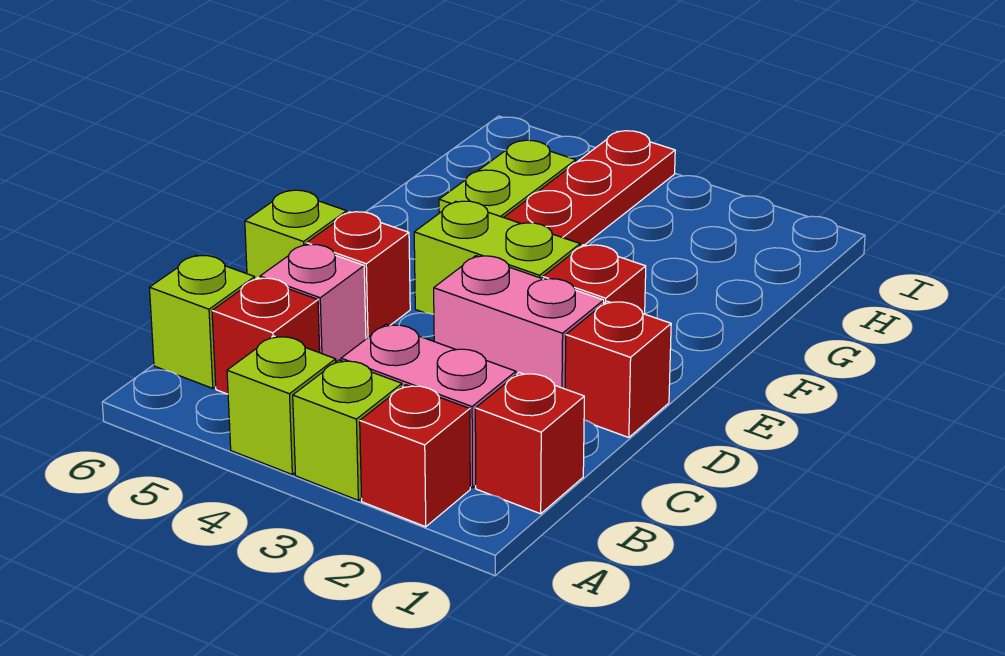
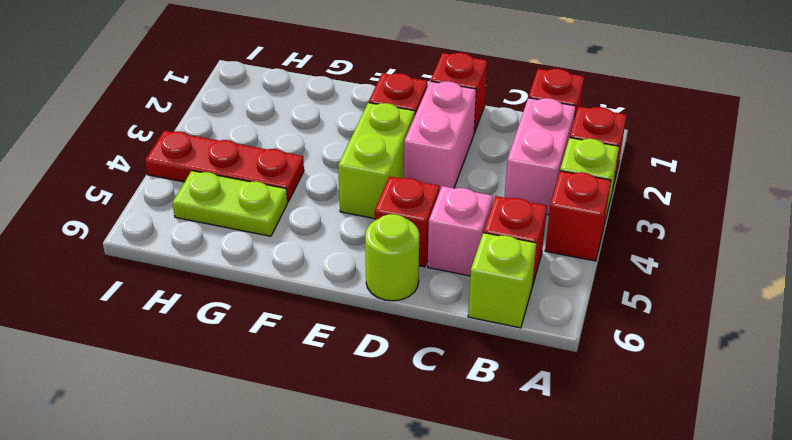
lime brick A4 level 1 -> red brick A4 level 1
lime brick D6 level 1 -> lime round brick D6 level 1

